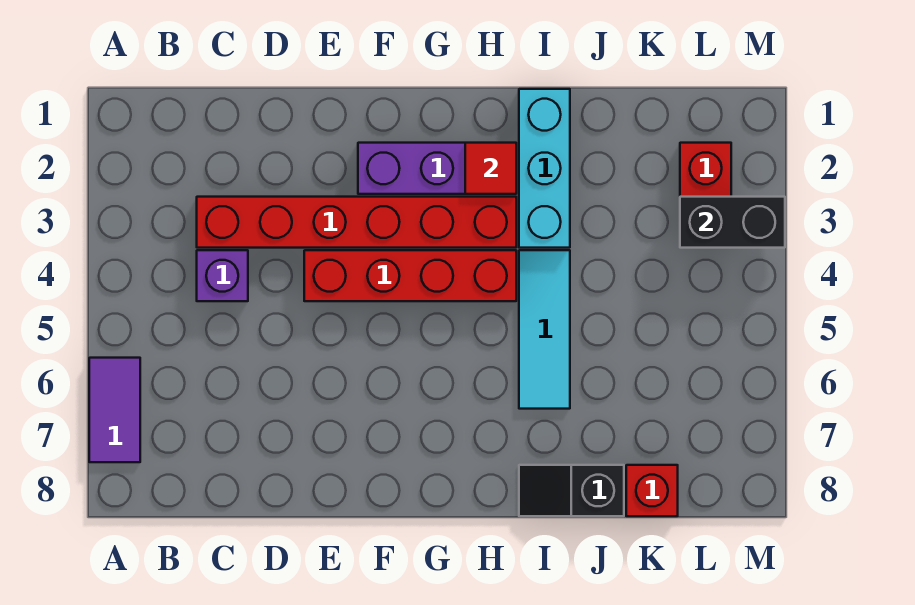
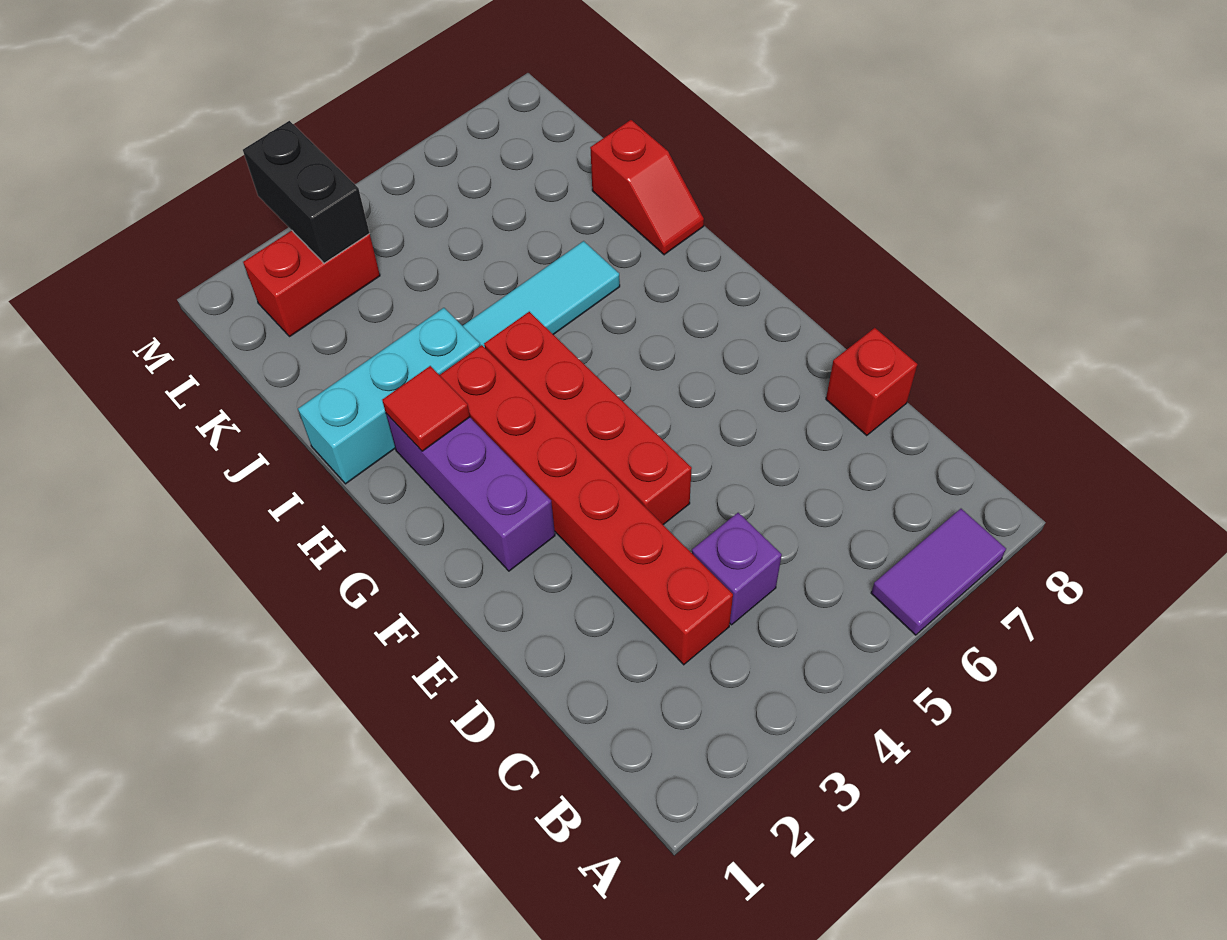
black slope I8:J8 level 1 top J -> red slope I8:J8 level 1 top J
red brick K8 level 1 -> red brick D8 level 1

